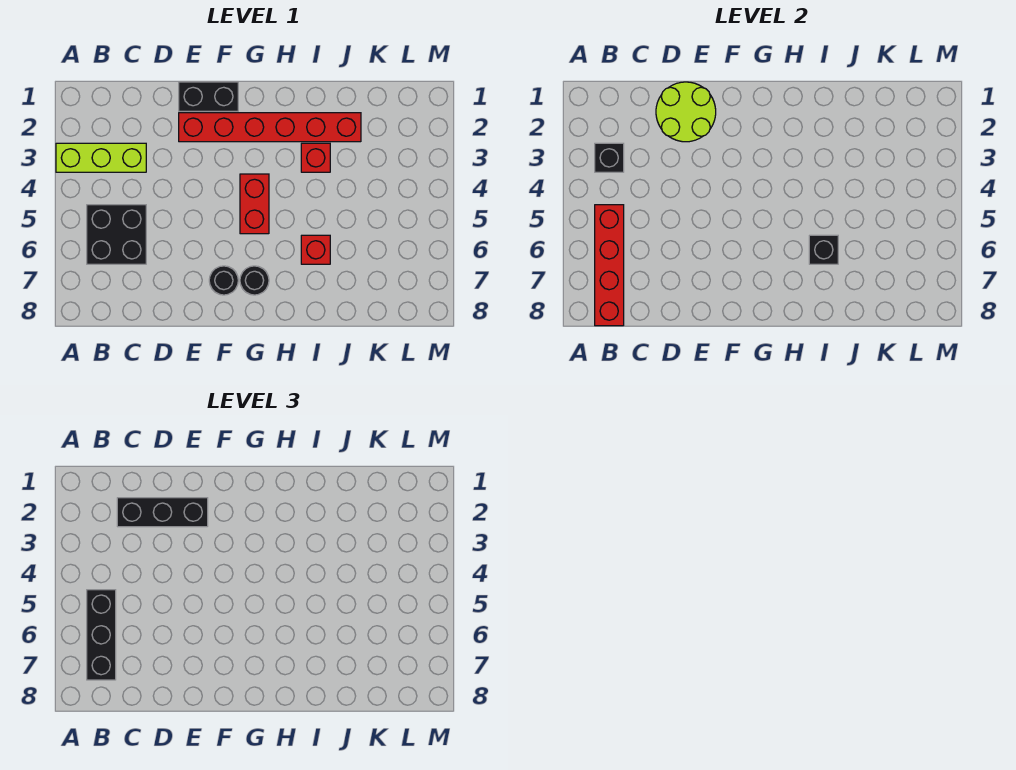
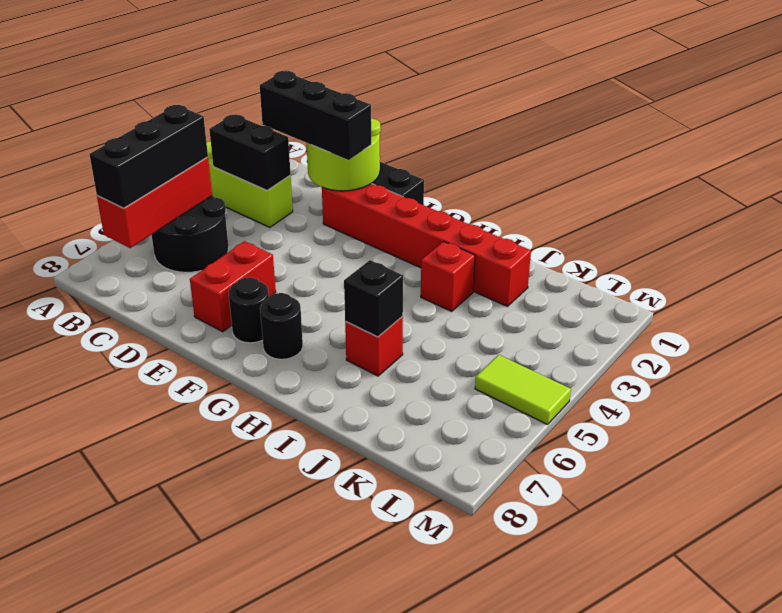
black brick B3 level 2 -> black brick B3:C3 level 2
black brick B5:C6 level 1 -> black round brick B5:C6 level 1
red brick B5:B8 level 2 -> red brick B5:B7 level 2
red brick G4:G5 level 1 -> red brick E6:E7 level 1
none -> lime tile L5:M5 level 1

